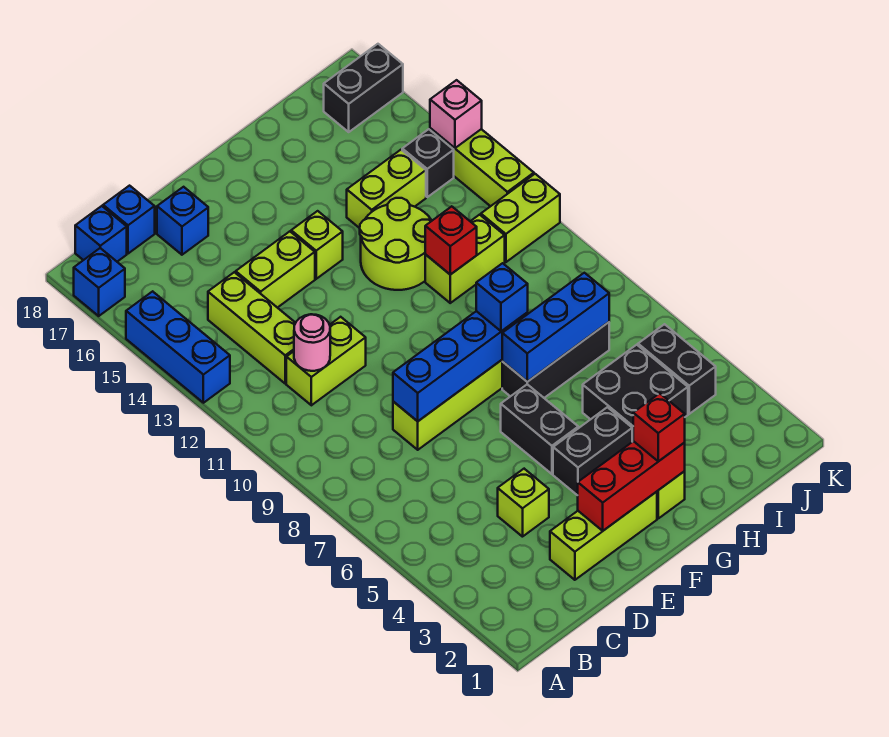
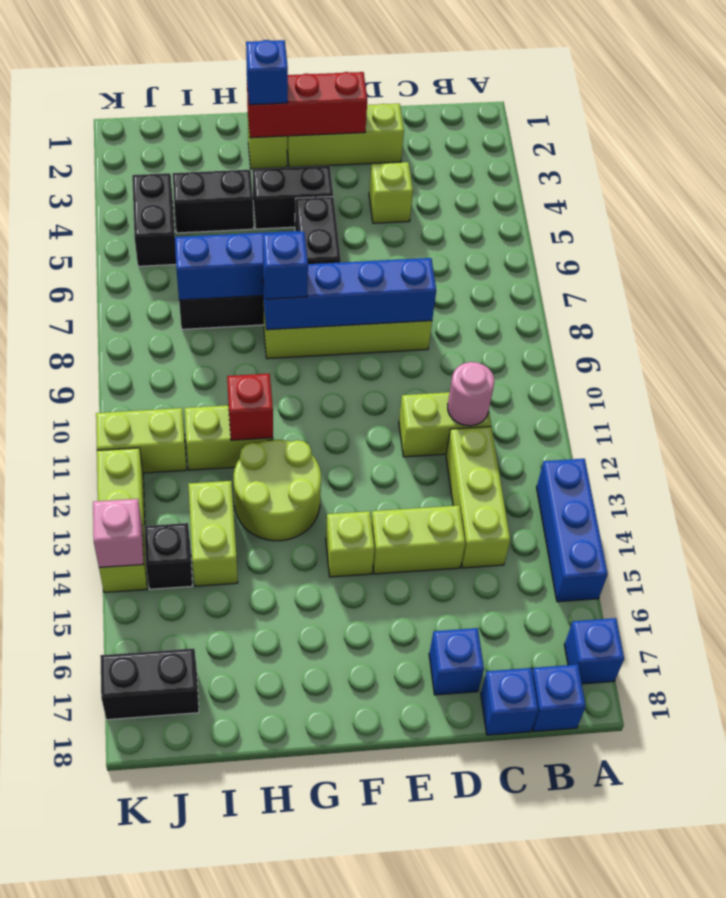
red brick G2 level 3 -> blue brick G2 level 3
black brick H4:I5 level 1 -> black brick H4:I4 level 1
lime brick H14:I14 level 1 -> lime brick I13:I14 level 1

